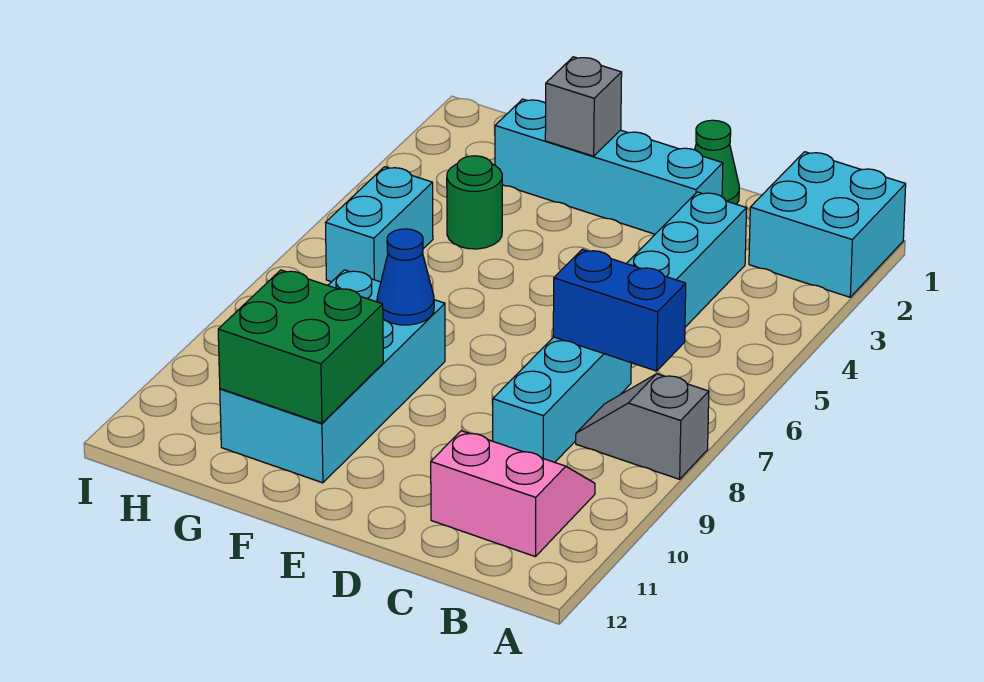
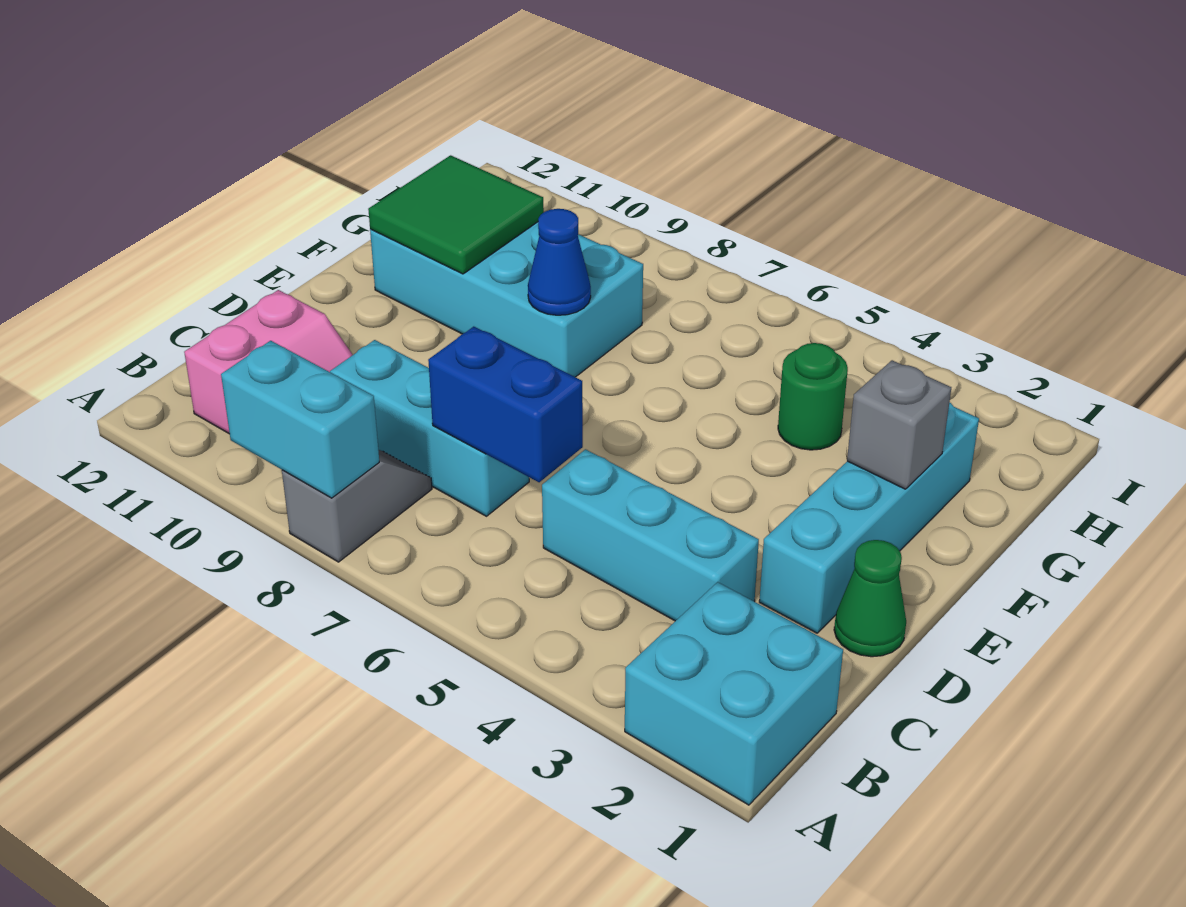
blue brick B7:C7 level 2 -> blue brick C6:C7 level 2
green brick F10:G11 level 2 -> green tile F10:G11 level 2
cyan brick H5:H6 level 1 -> cyan brick A8:A9 level 2

